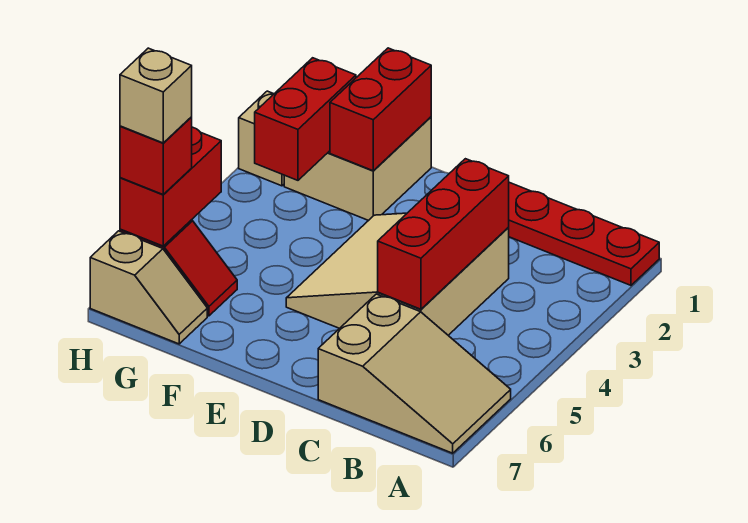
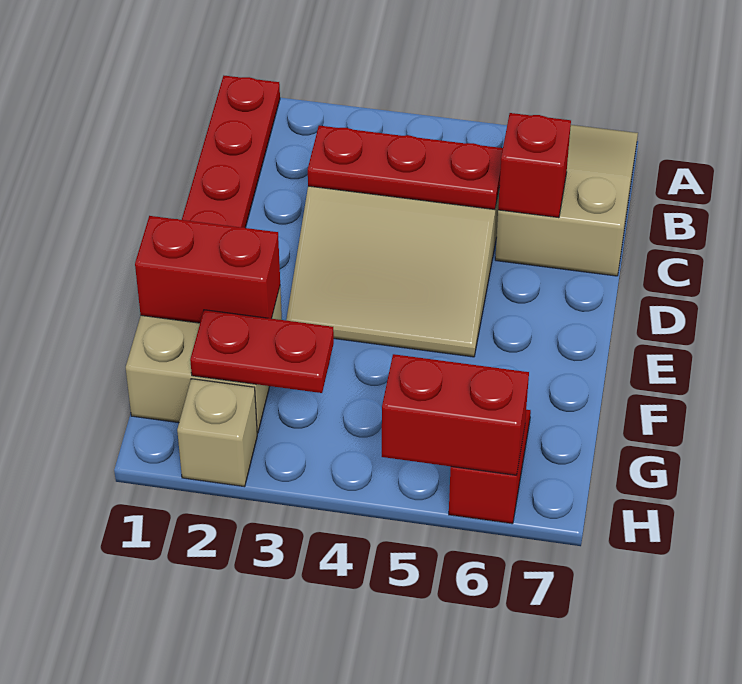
red brick C3:C5 level 2 -> red plate C3:C5 level 2
red brick G2:G3 level 2 -> red plate G2:G3 level 2
tan slope G7:H7 level 1 top H -> none
red brick H6 level 3 -> red brick C6 level 2
tan brick H6 level 4 -> none

